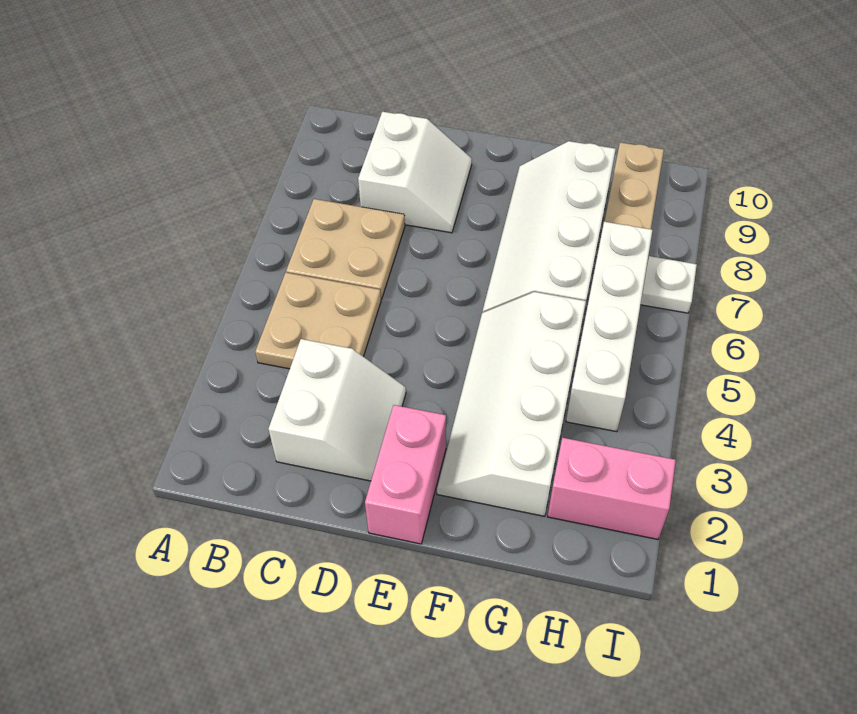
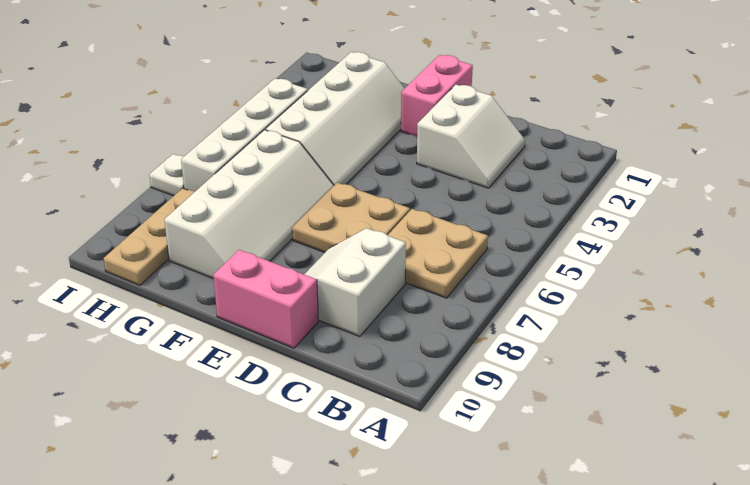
tan plate B4:C5 level 1 -> tan plate D6:E7 level 1
white slope C2:D3 level 1 top C -> white slope C2:D3 level 1 top D
pink brick H2:I2 level 1 -> pink brick D10:E10 level 1

